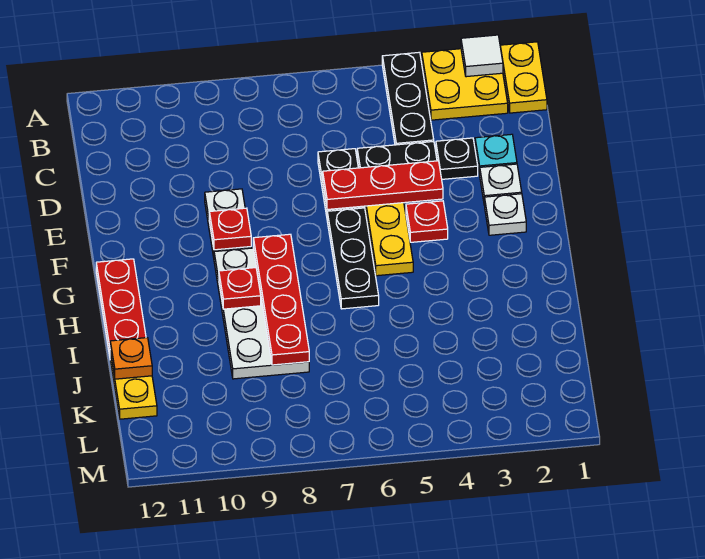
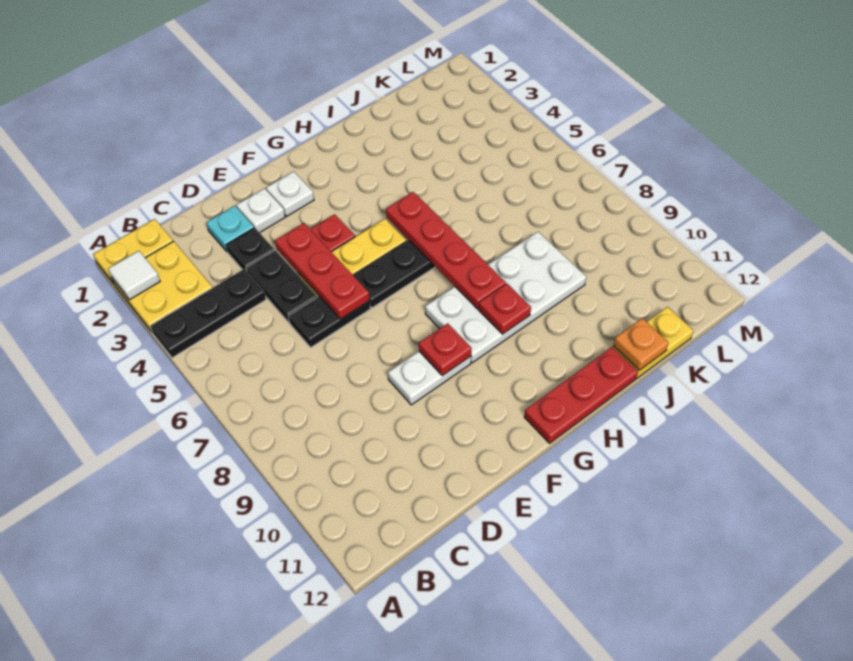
red plate G8:J8 level 2 -> red plate H5:H8 level 2

